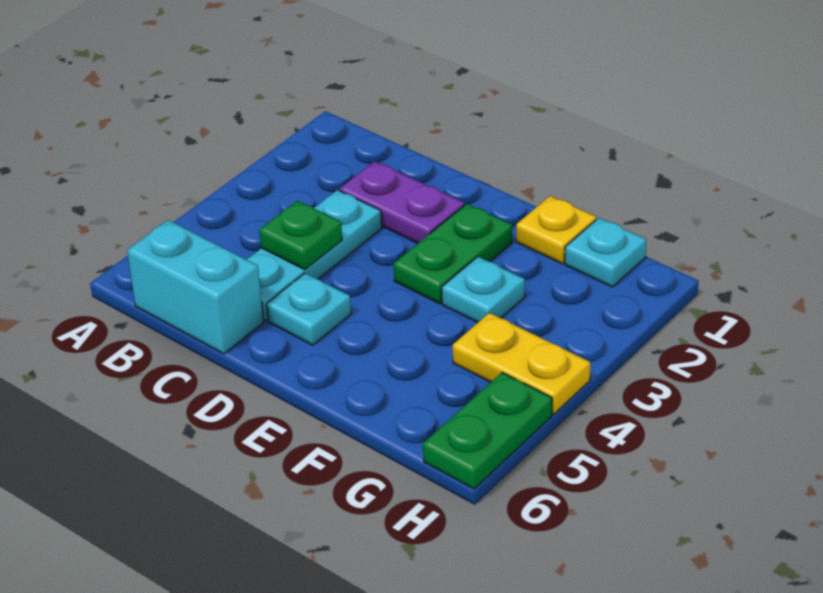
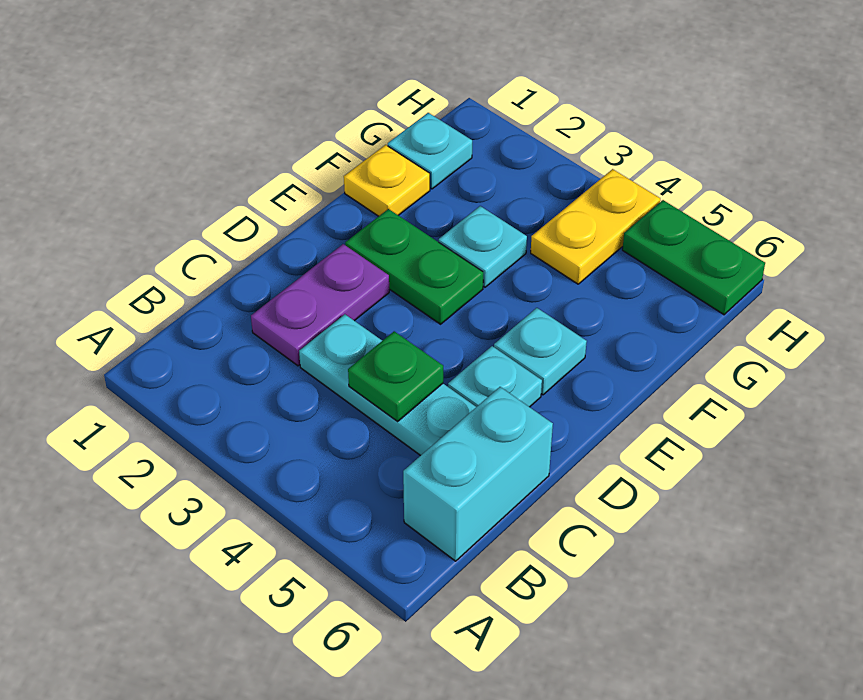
none -> cyan plate E5 level 1

